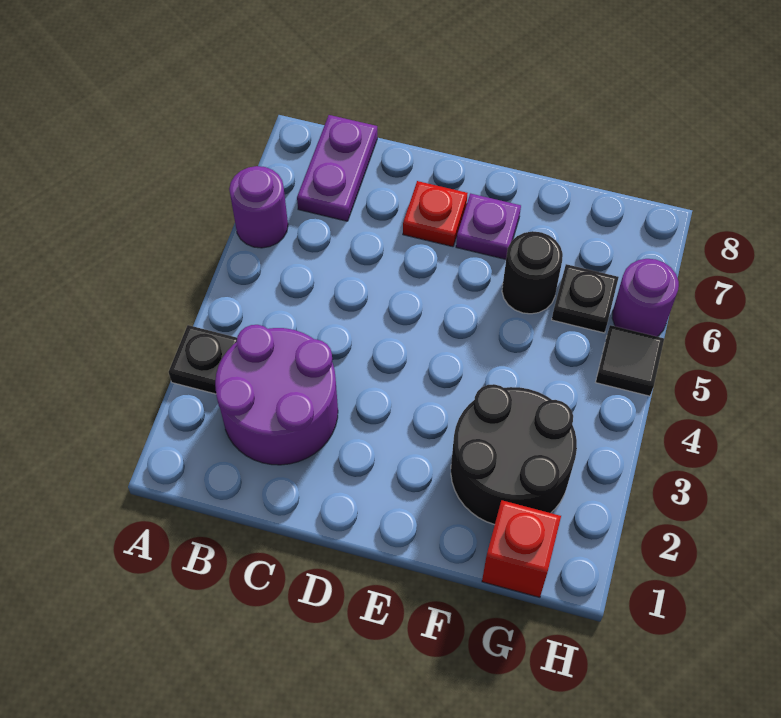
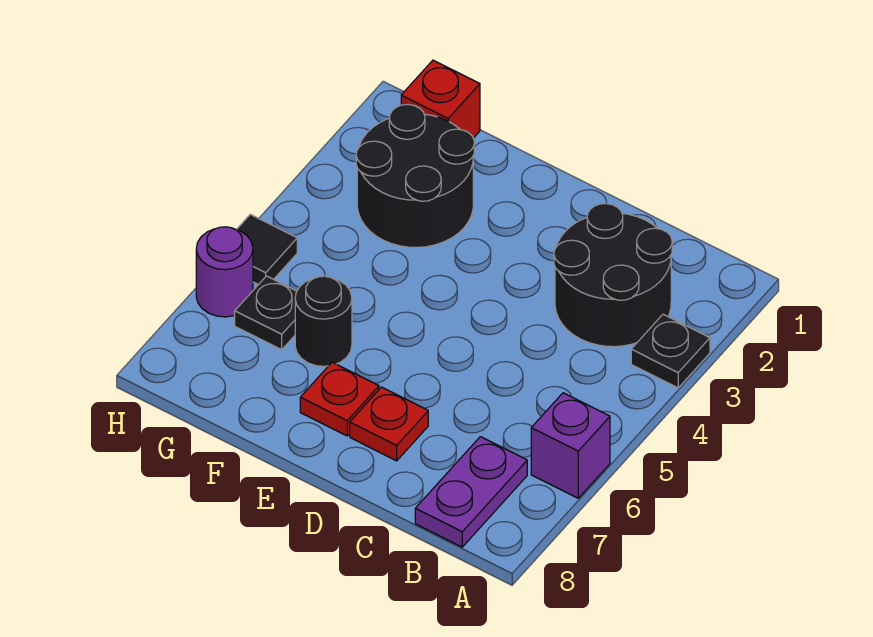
purple round brick A6 level 1 -> purple brick A6 level 1
purple round brick B2:C3 level 1 -> black round brick B2:C3 level 1
purple plate E7 level 1 -> red plate E7 level 1

